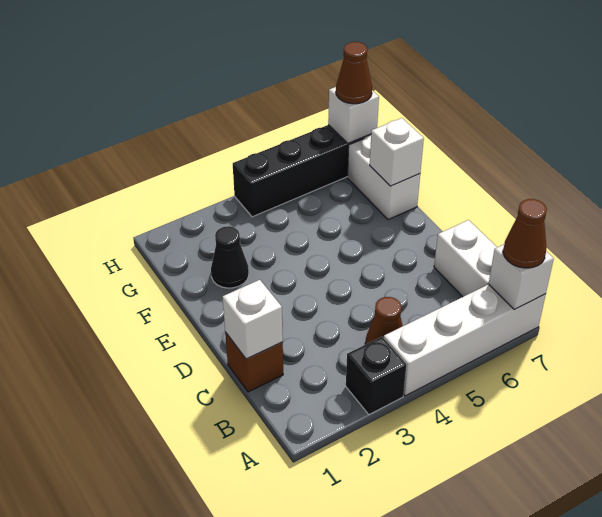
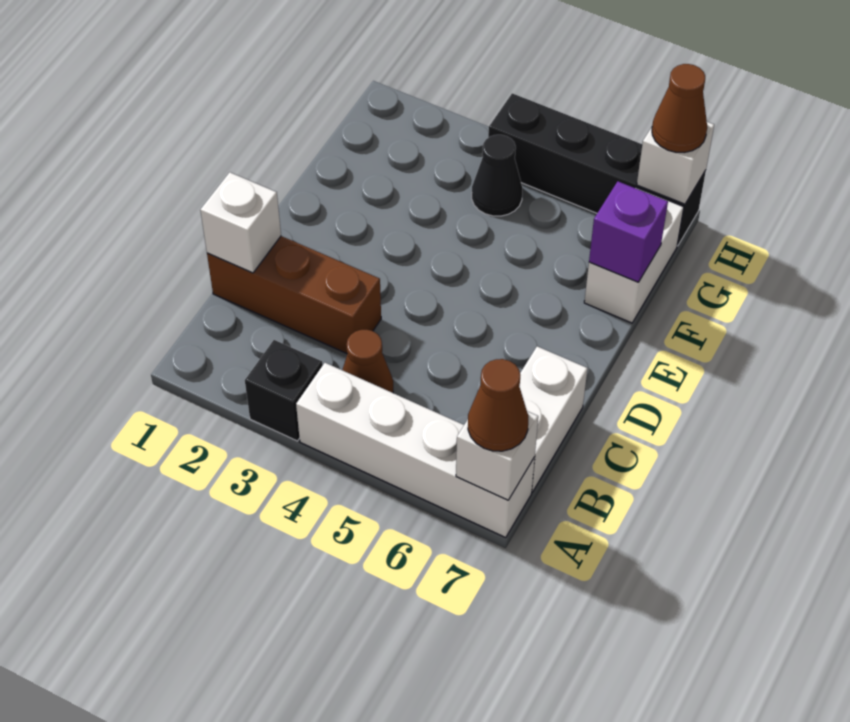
brown brick C1 level 1 -> brown brick C1:C3 level 1
black cone F2 level 1 -> black cone G4 level 1
white brick F7 level 2 -> purple brick F7 level 2

